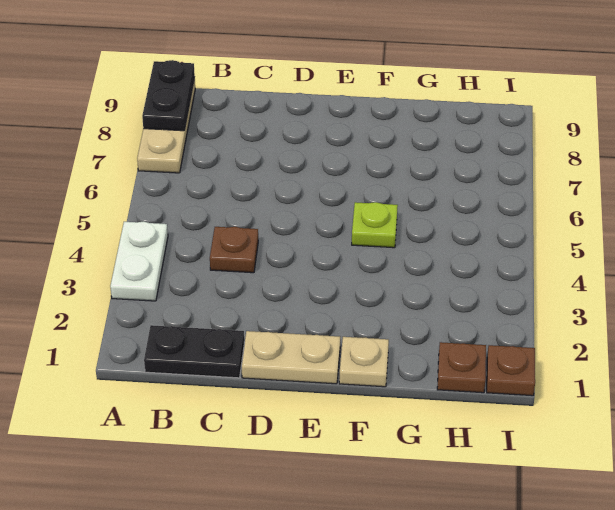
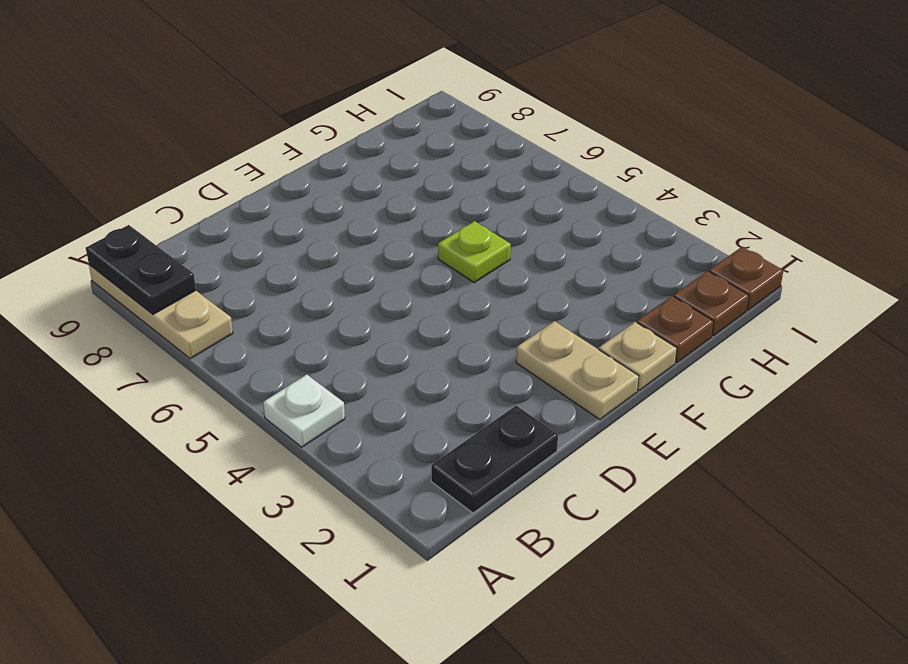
white plate A3:A4 level 1 -> white plate A4 level 1
brown plate C4 level 1 -> brown plate G1 level 1
tan plate D1:E1 level 1 -> tan plate E1:E2 level 1

